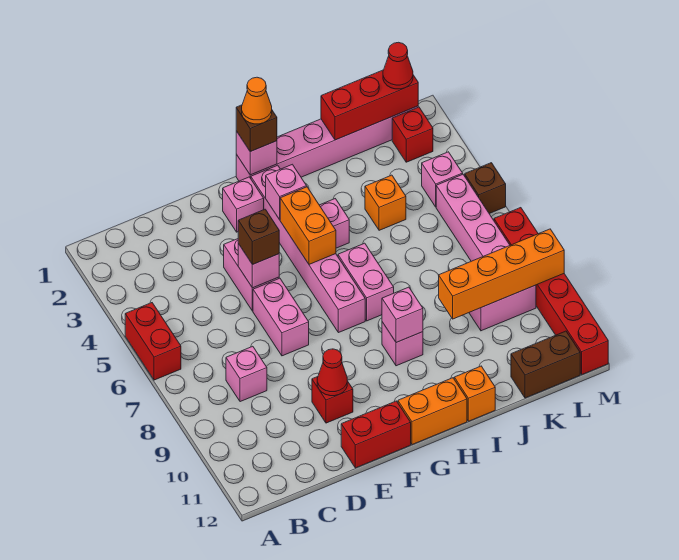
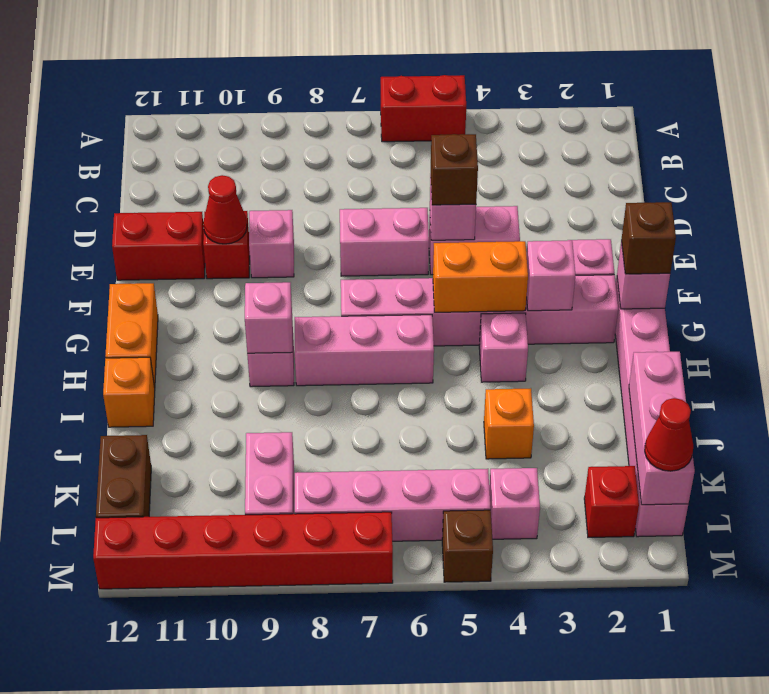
pink brick C8 level 1 -> pink brick E9 level 1
red brick E12:F12 level 1 -> red brick E11:E12 level 1
orange cone G1 level 4 -> none
pink brick H6:H7 level 1 -> pink brick H6:H8 level 1
red brick J1:L1 level 2 -> pink brick J1:L1 level 2
orange brick J9:M9 level 2 -> none

